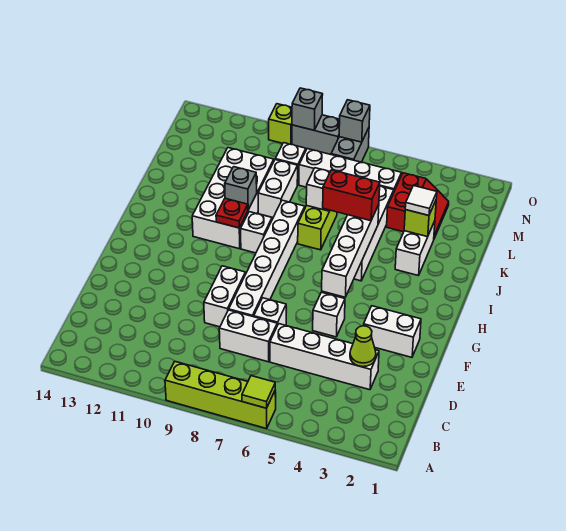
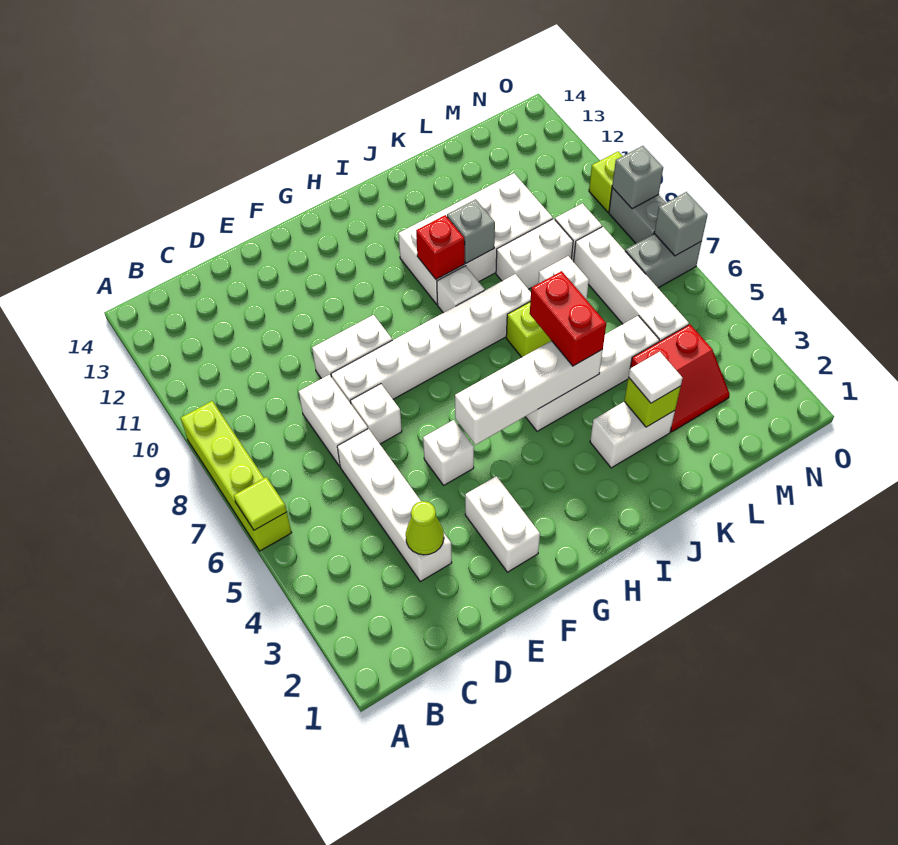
red plate I10 level 2 -> red brick I10 level 2

